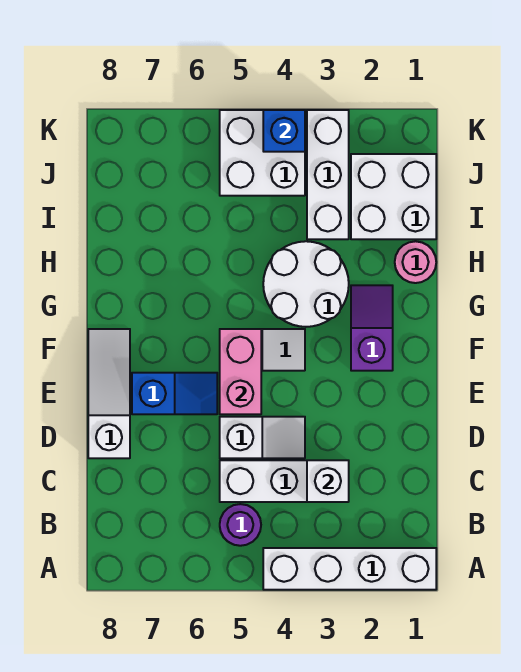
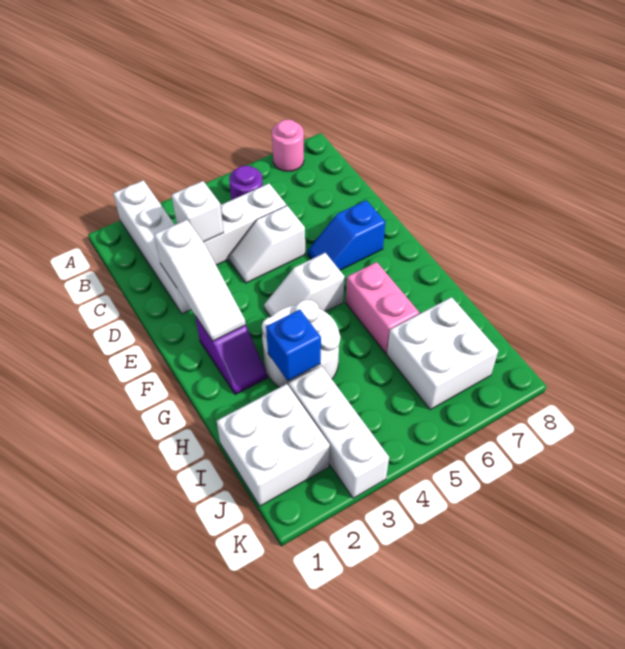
white brick A1:A4 level 1 -> white brick A2:D2 level 1
white slope D8:F8 level 1 top D -> white slope D2:F2 level 2 top D
pink brick E5:F5 level 2 -> pink brick G6:H6 level 1
pink round brick H1 level 1 -> pink round brick A7 level 1
white brick J4:K5 level 1 -> white brick I6:J7 level 1
blue brick K4 level 2 -> blue brick H3 level 2

